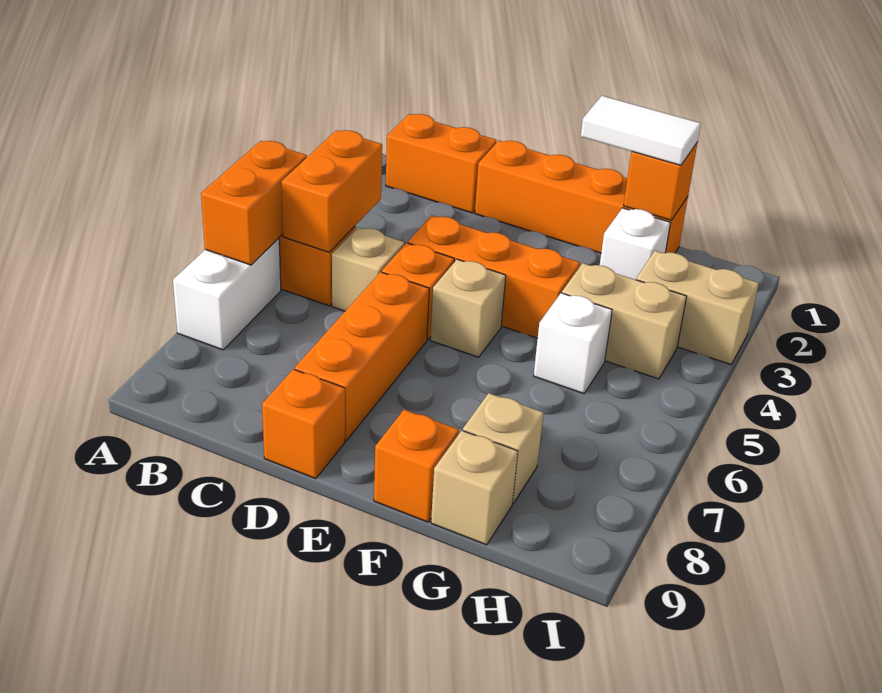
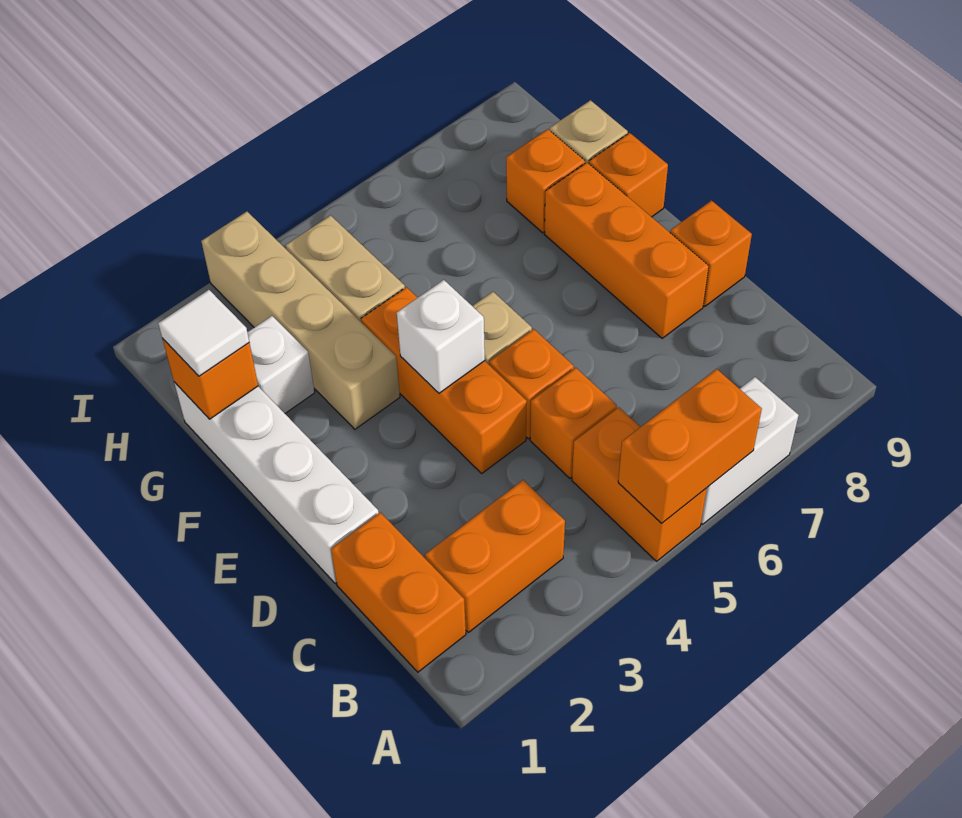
orange brick B4:B5 level 2 -> orange brick B2:B3 level 1
tan brick C5 level 1 -> orange brick C5 level 1
orange brick D1:G1 level 1 -> white brick D1:G1 level 1
orange brick D6:D8 level 1 -> orange brick D8:F8 level 1
white tile F1:G1 level 3 -> white tile G1 level 3
white brick G5 level 1 -> white brick E4 level 2
tan brick G8 level 1 -> orange brick G8 level 1
tan brick H3:I3 level 1 -> tan brick F3:I3 level 1

